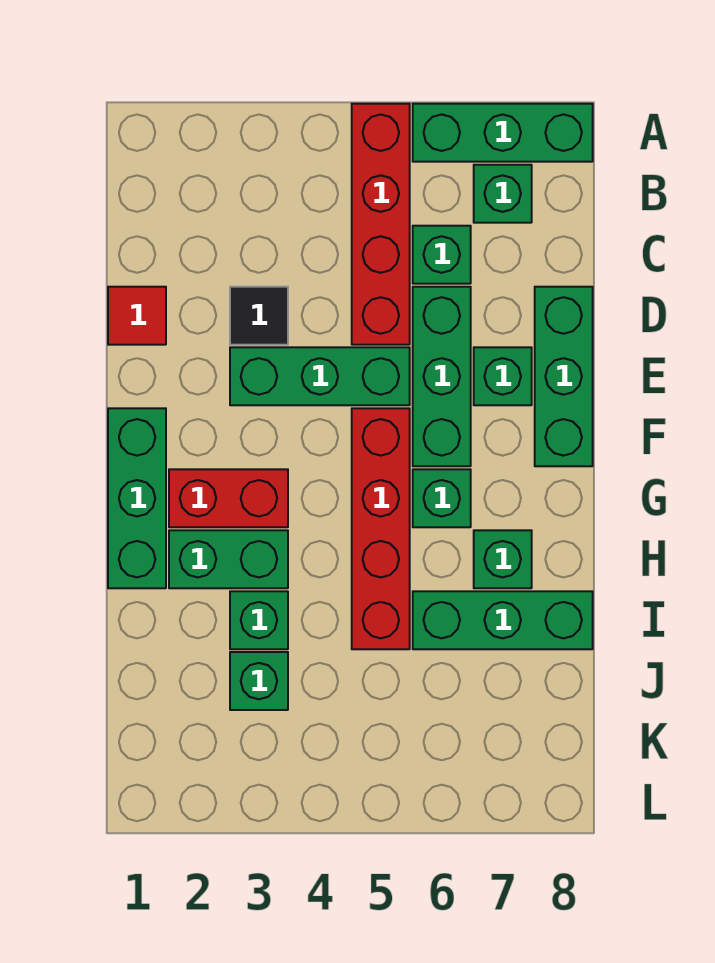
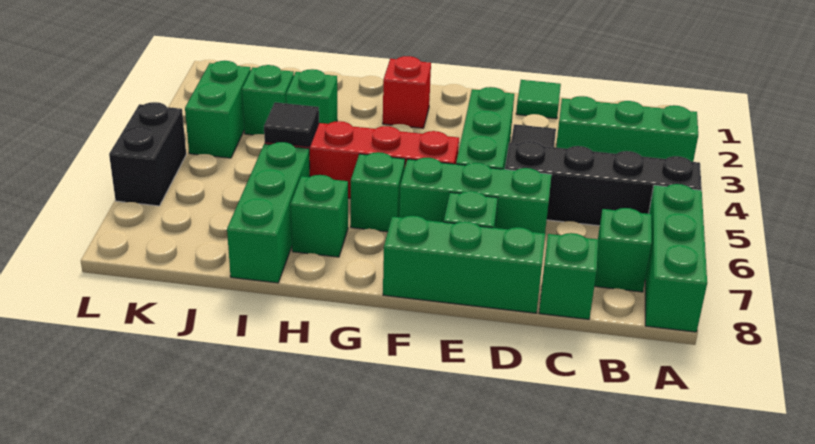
red brick A5:D5 level 1 -> black brick A5:D5 level 1
green brick C6 level 1 -> green brick C8 level 1
red tile D1 level 1 -> green tile D1 level 1
green brick F1:H1 level 1 -> green brick A3:C3 level 1
red brick G2:G3 level 1 -> red brick G2 level 1
green brick H2:H3 level 1 -> green brick K3:K4 level 1
none -> black tile I5 level 2
none -> black brick L5:L6 level 1

